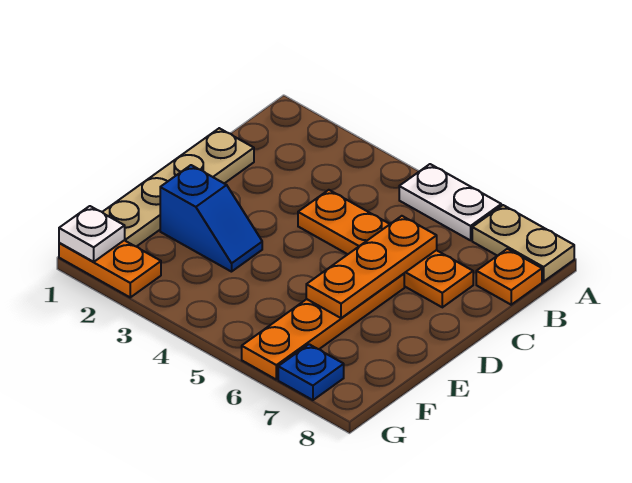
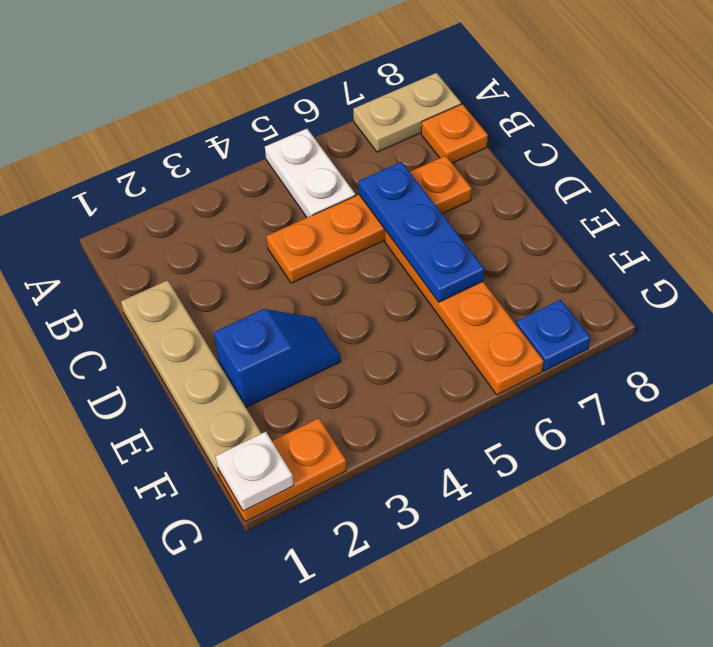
white plate A5:A6 level 1 -> white plate A5:B5 level 1
orange plate C6:E6 level 2 -> blue plate C6:E6 level 2

